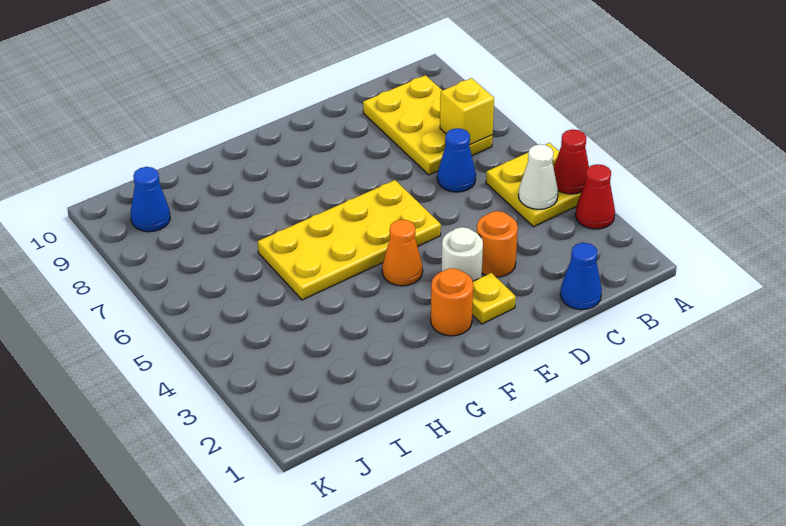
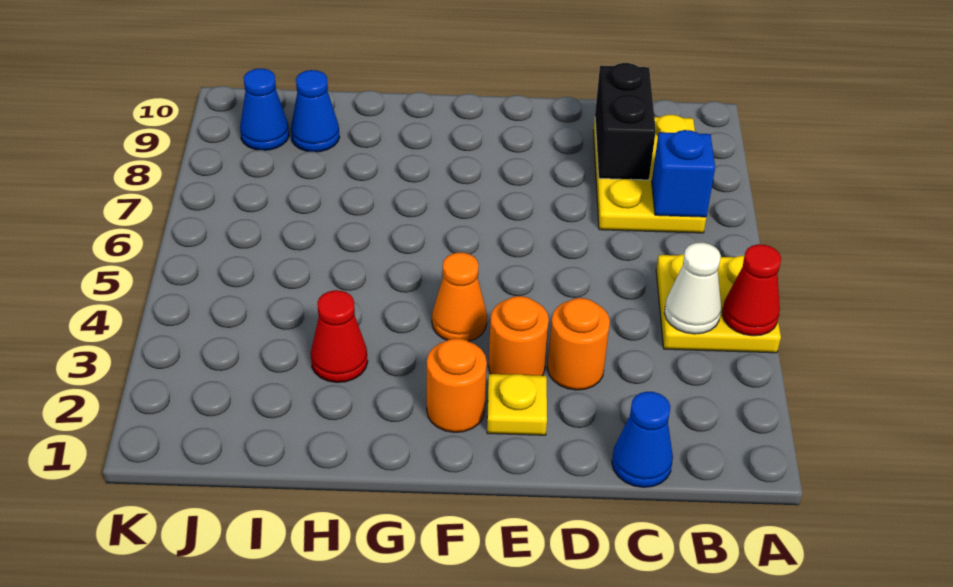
red cone A3 level 1 -> red cone H3 level 1
yellow brick B7 level 2 -> blue brick B7 level 2
blue cone C6 level 1 -> blue cone I9 level 1
none -> black brick C8:C9 level 2
white round brick E3 level 1 -> orange round brick E3 level 1
yellow plate E5:H6 level 1 -> none

